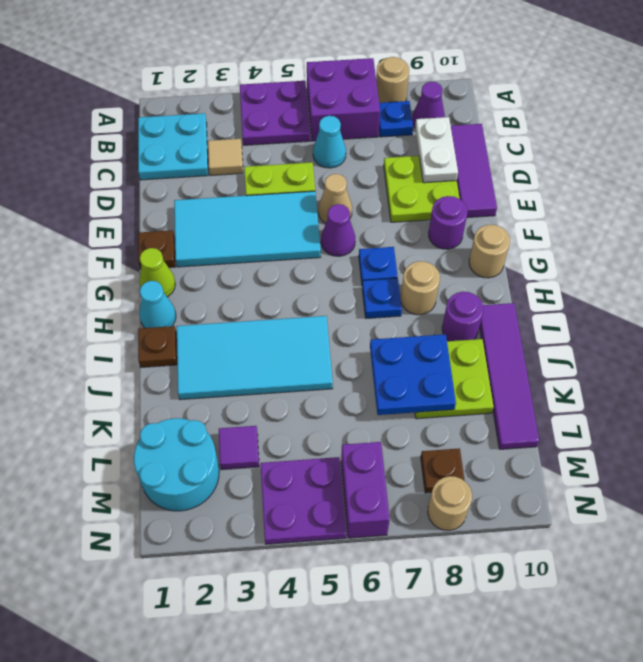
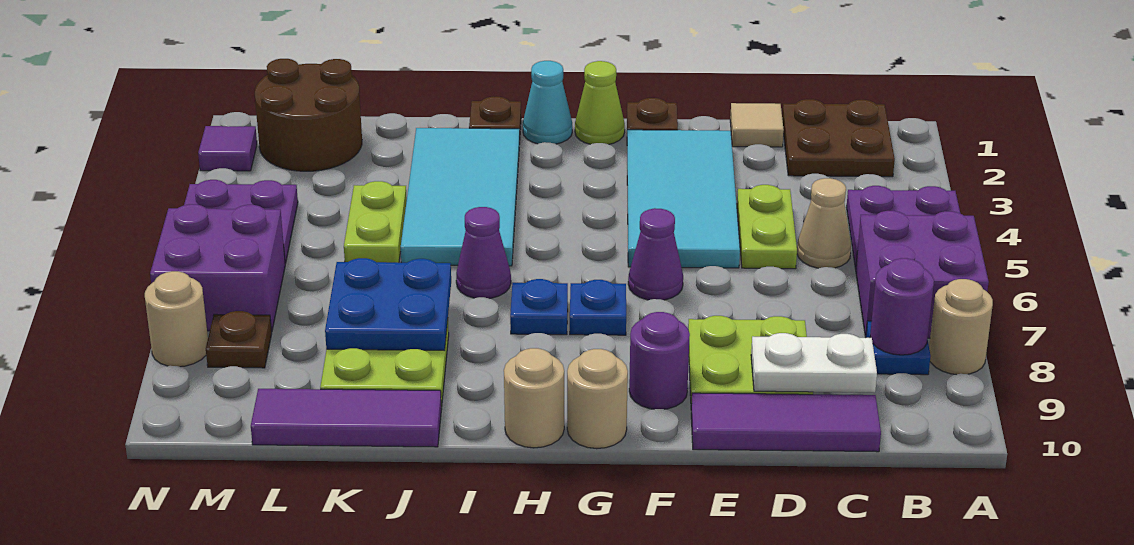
cyan plate B1:C2 level 1 -> brown plate B1:C2 level 1
purple cone B9 level 1 -> purple cone I6 level 1
tan tile C3 level 1 -> tan tile D1 level 1
cyan cone C6 level 1 -> none
tan cone E6 level 1 -> tan cone C5 level 1
tan round brick H8 level 1 -> tan round brick H10 level 1
purple round brick I9 level 1 -> purple round brick B8 level 2
purple tile I10:L10 level 1 -> purple tile J10:L10 level 1
none -> lime plate K4:K5 level 1
cyan round brick L1:M2 level 1 -> brown round brick L1:M2 level 1
purple tile L3 level 1 -> purple tile N2 level 1
purple brick M6:N6 level 1 -> purple brick M6:N7 level 1

